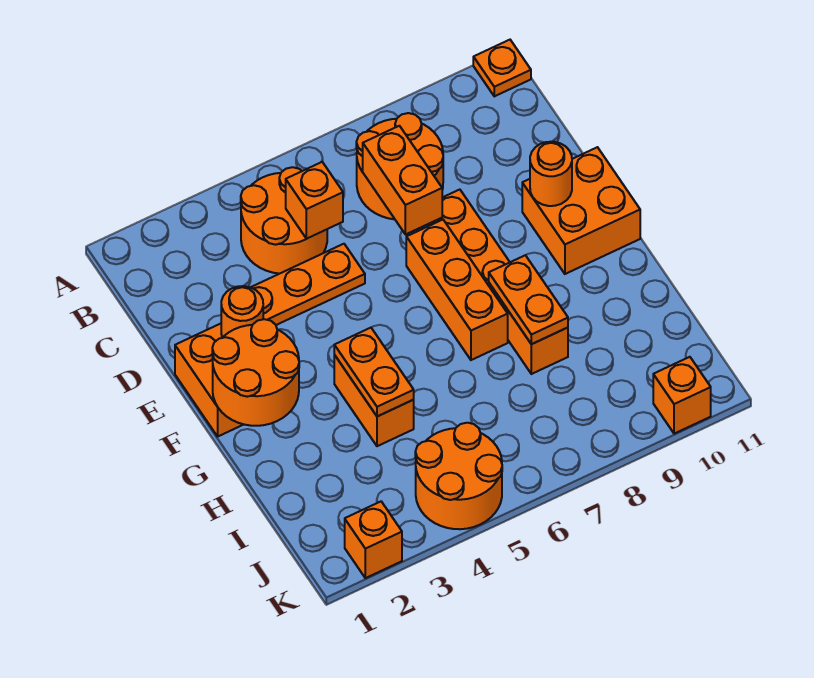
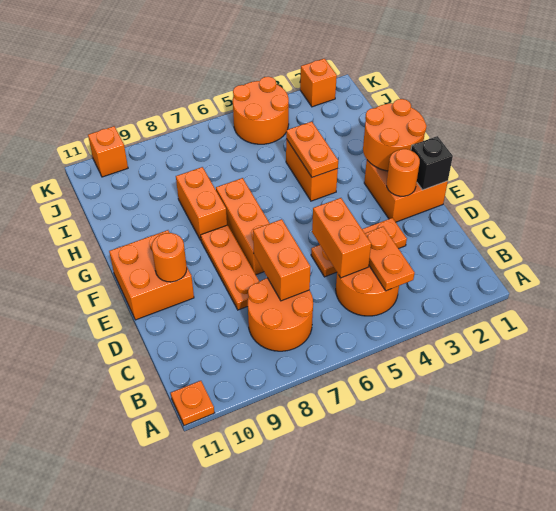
orange brick C5 level 2 -> orange brick C5:D5 level 2
none -> black brick E1 level 2
orange plate G8:H8 level 2 -> orange plate B4:C4 level 2

